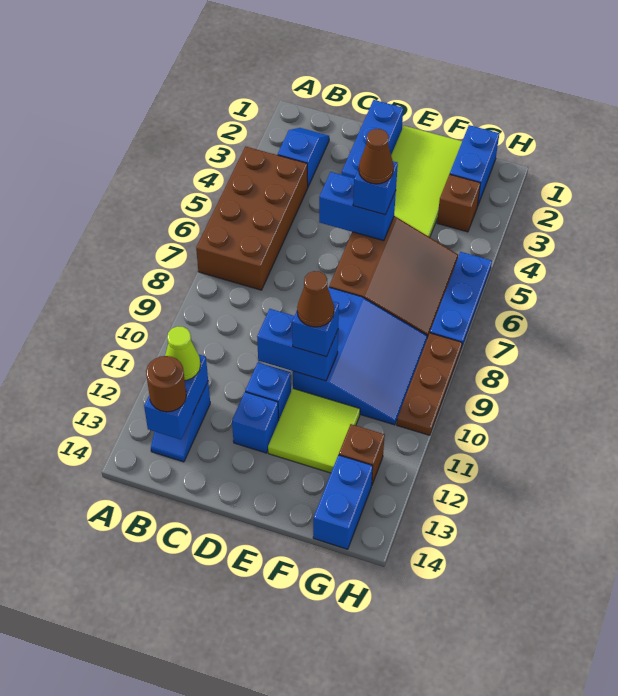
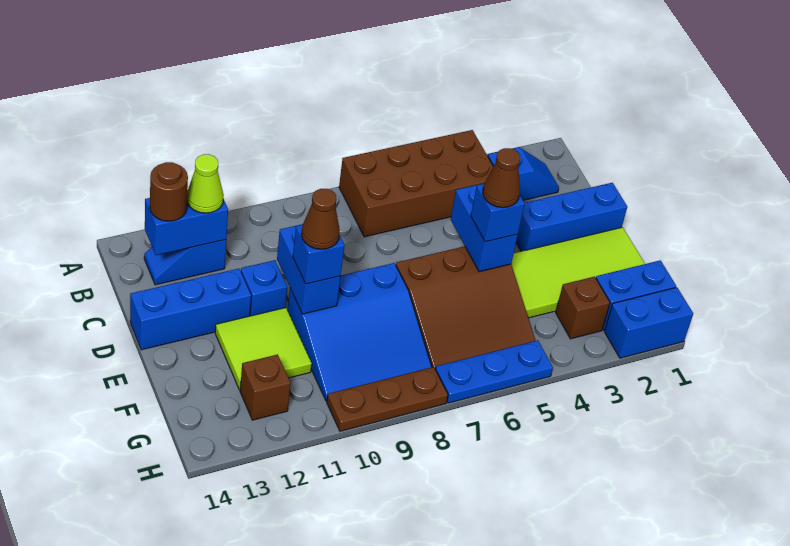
blue brick D12 level 1 -> blue brick D12:D14 level 1
blue brick G13:G14 level 1 -> blue brick H1:H2 level 1

